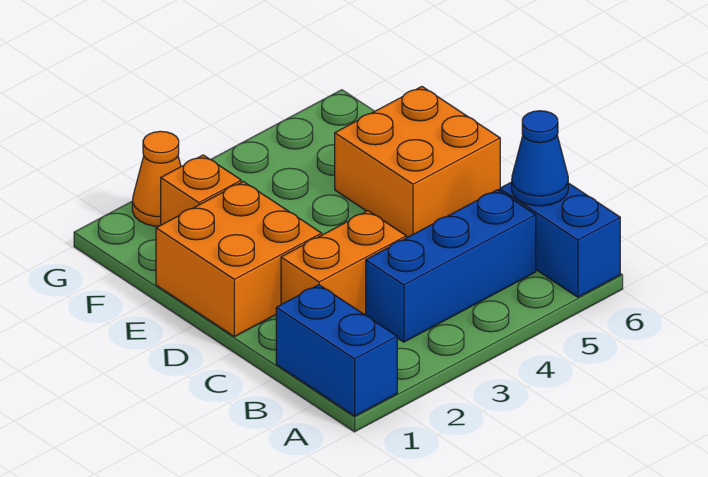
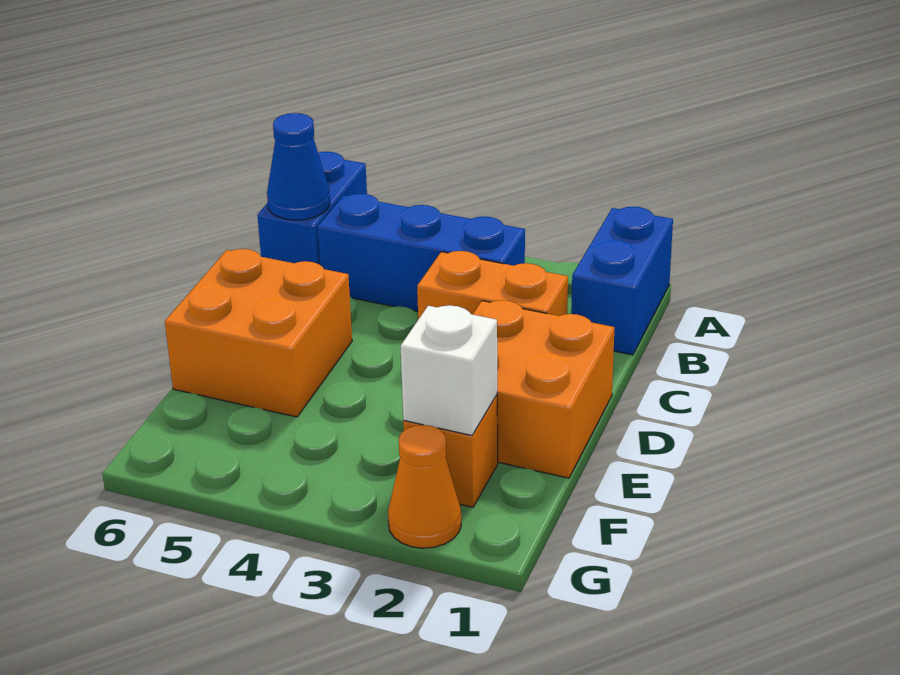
none -> white brick F2 level 2

